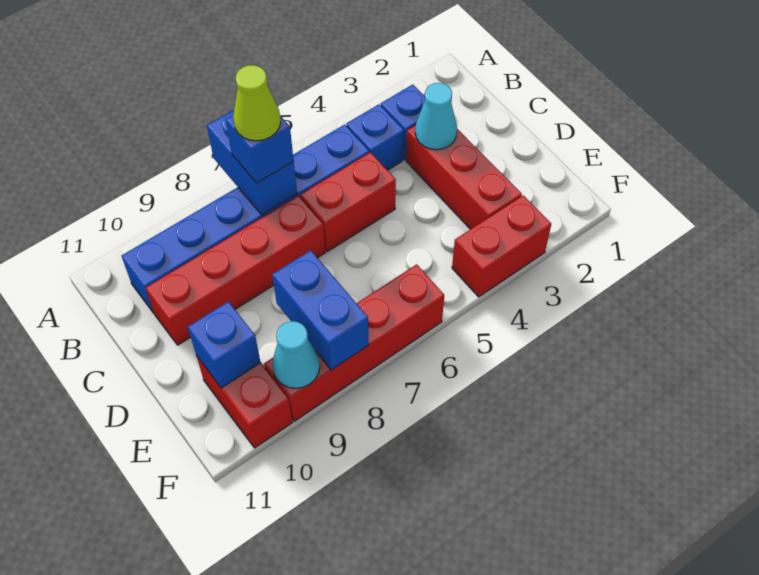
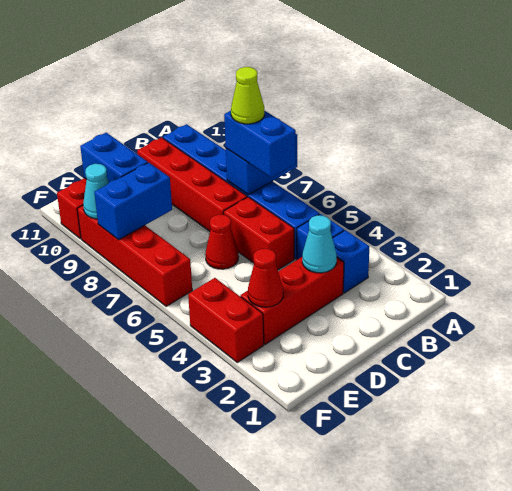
blue brick B7 level 3 -> blue brick B6:B7 level 3
none -> red cone D6 level 1
none -> red cone E3 level 2
blue brick E10 level 2 -> blue brick E9:E10 level 2

